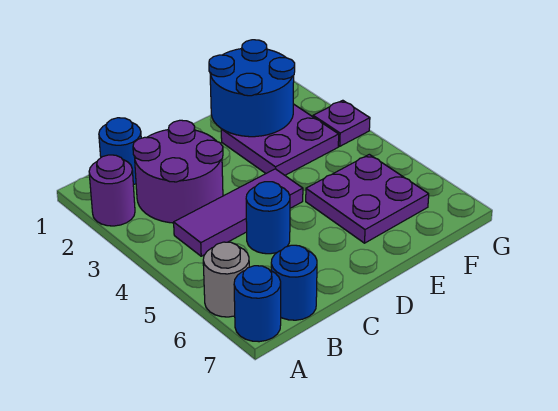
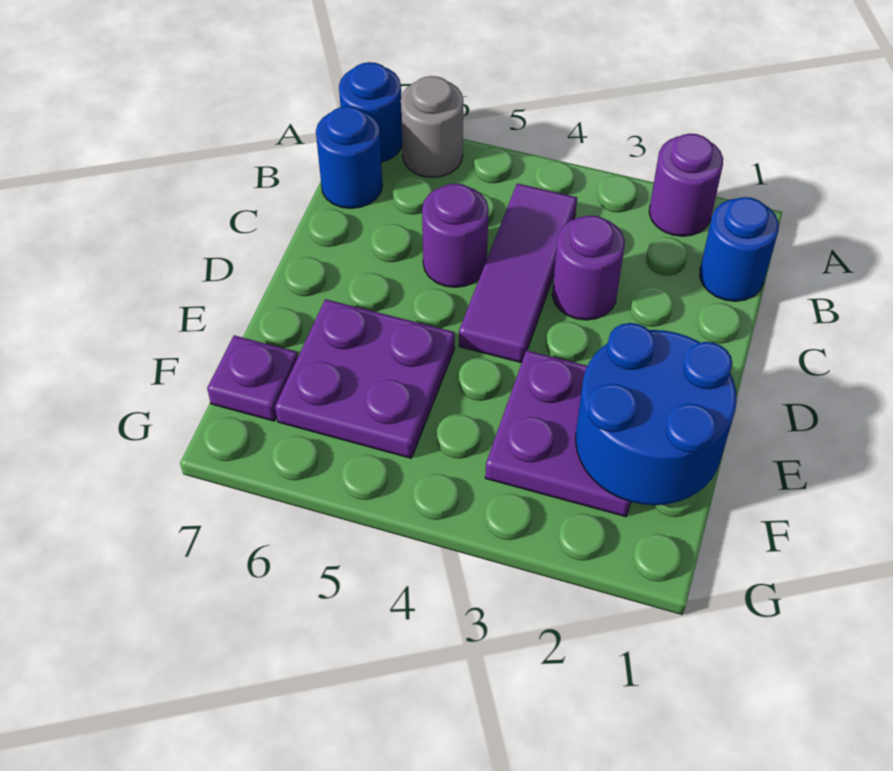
purple round brick B2:C3 level 1 -> purple round brick C3 level 1
blue round brick C5 level 1 -> purple round brick C5 level 1
purple plate G3 level 1 -> purple plate F7 level 1

